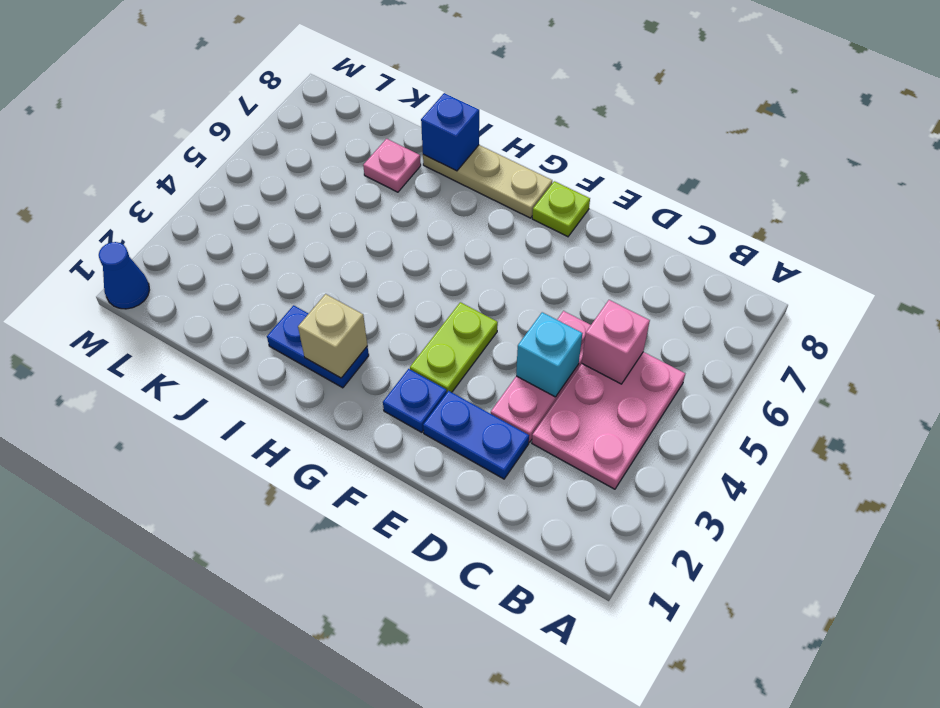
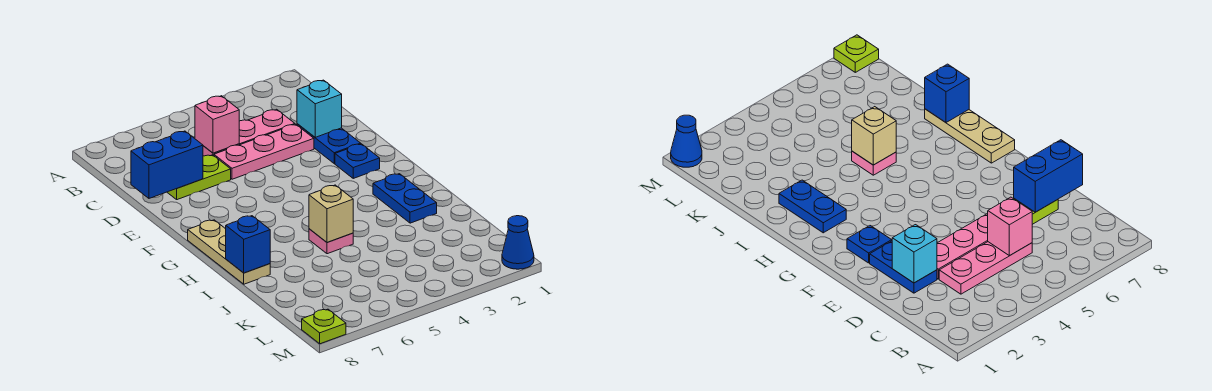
pink plate B3:C5 level 1 -> pink plate C3:C5 level 1
cyan brick D4 level 2 -> cyan brick D2 level 2
none -> blue brick D7:D8 level 2
lime plate F3:F4 level 1 -> lime plate D6:D7 level 1
lime plate F8 level 1 -> lime plate M8 level 1
tan brick H2 level 2 -> tan brick I5 level 2
pink plate J7 level 1 -> pink plate I5 level 1

